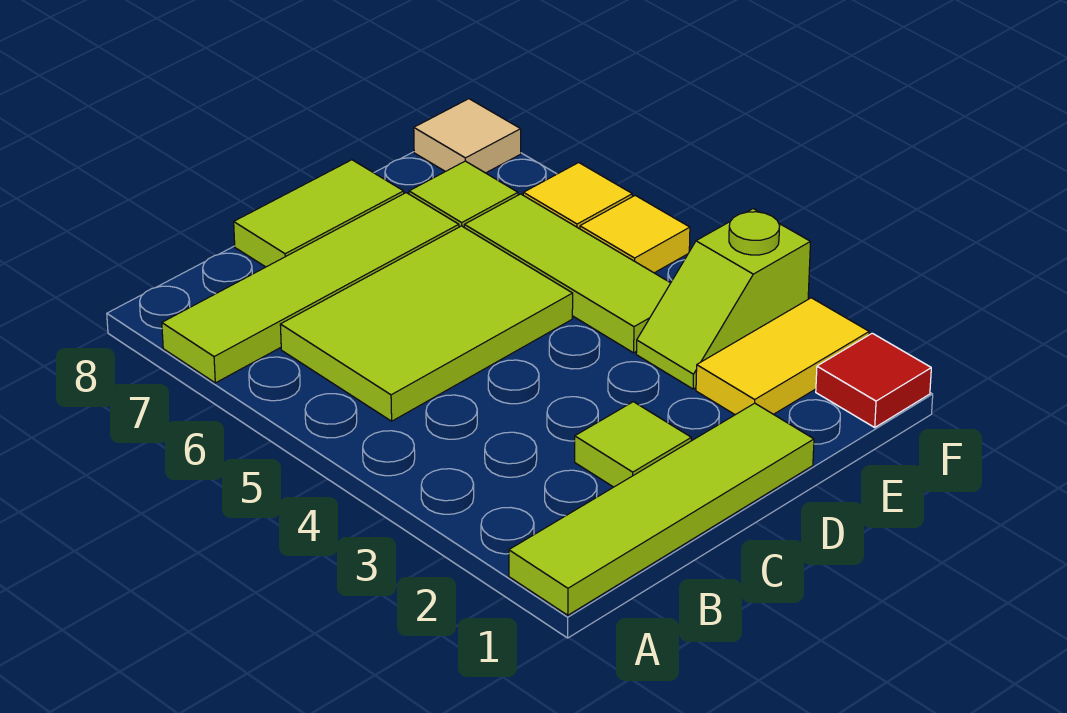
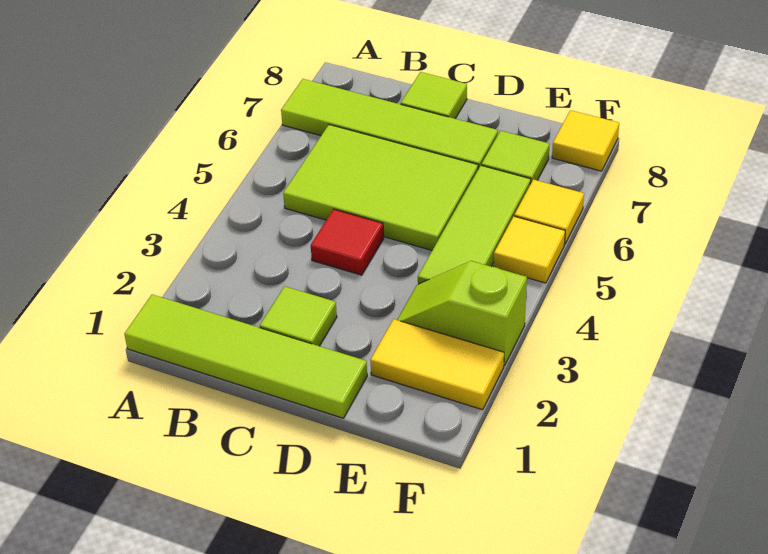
lime tile C8:D8 level 1 -> lime tile C8 level 1
red tile F1 level 1 -> red tile C4 level 1
tan tile F8 level 1 -> yellow tile F8 level 1

